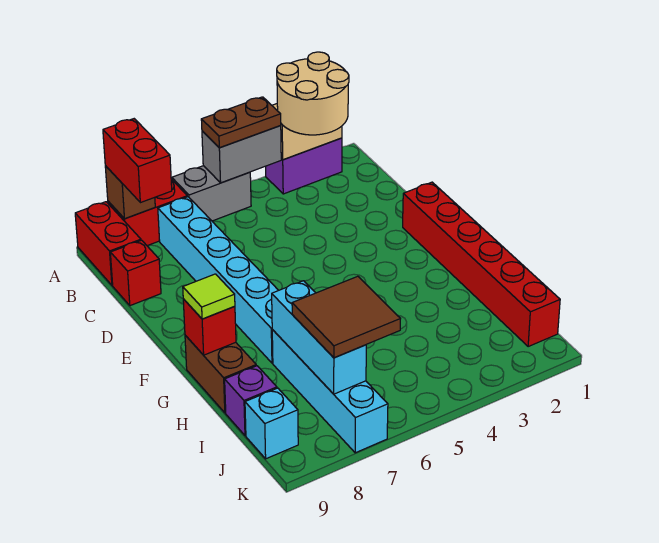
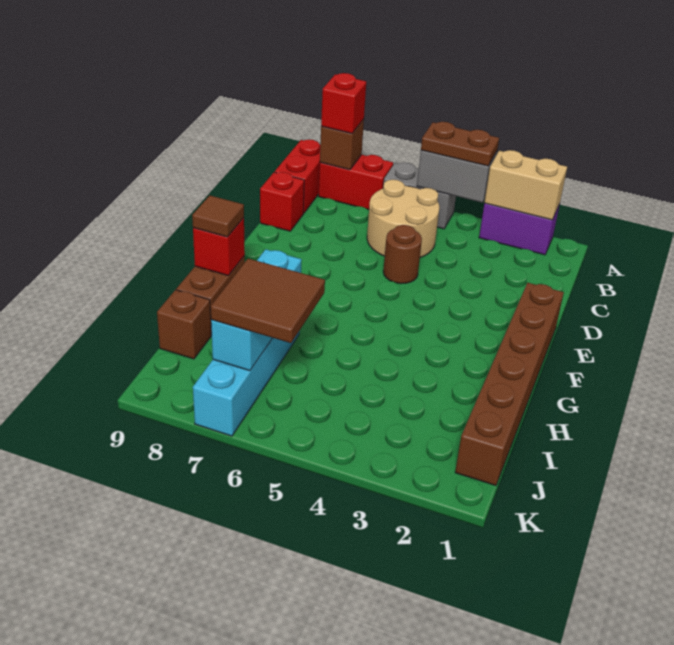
tan round brick A2:B3 level 3 -> tan round brick B5:C6 level 1
red brick A8:B8 level 3 -> red brick A8 level 3
cyan brick B7:G7 level 1 -> none
none -> brown round brick D5 level 1
red brick E1:J1 level 1 -> brown brick E1:J1 level 1
lime tile G9 level 3 -> brown tile G9 level 3
purple brick I9 level 1 -> brown brick I9 level 1
cyan brick J9 level 1 -> none

